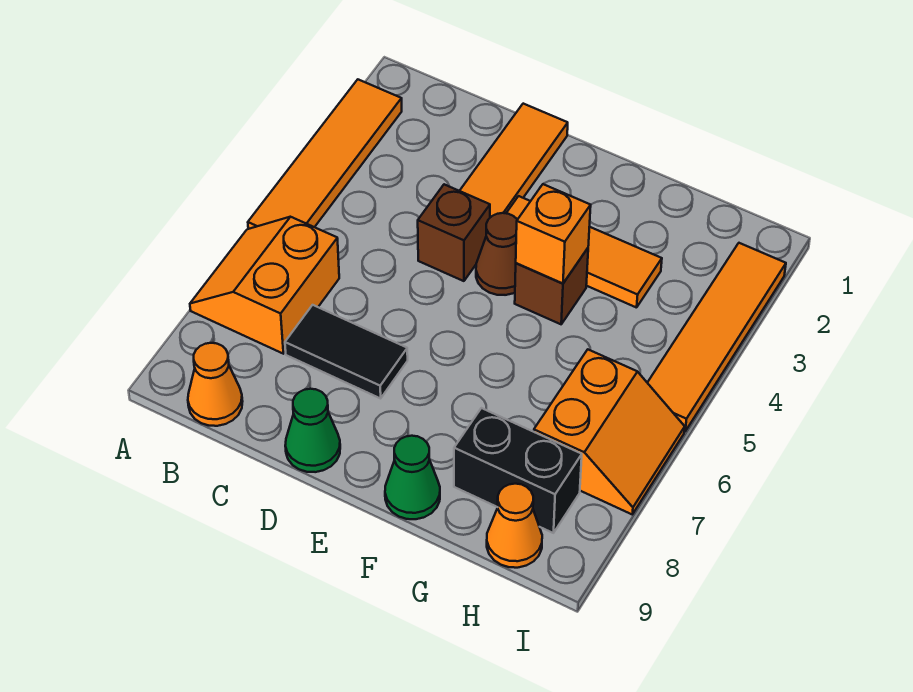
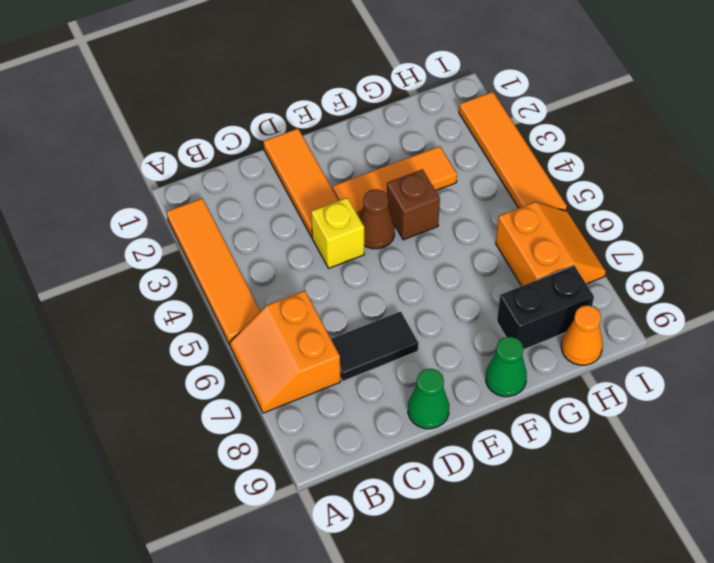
orange cone B9 level 1 -> none
brown brick D4 level 1 -> yellow brick D4 level 1
orange brick F4 level 2 -> none

